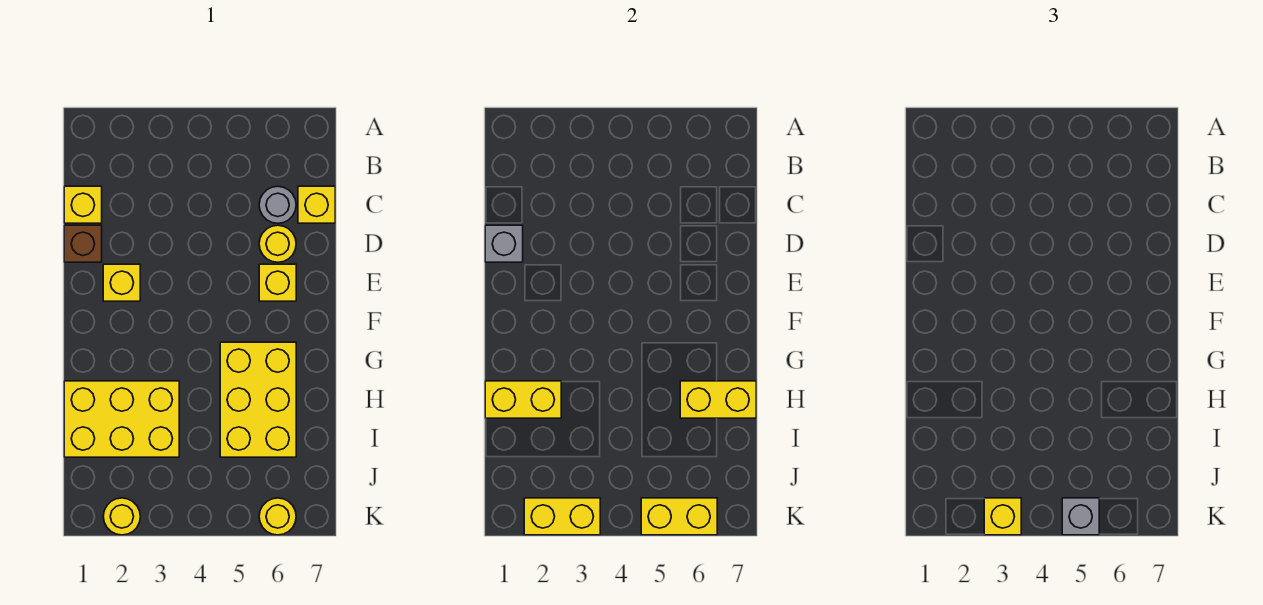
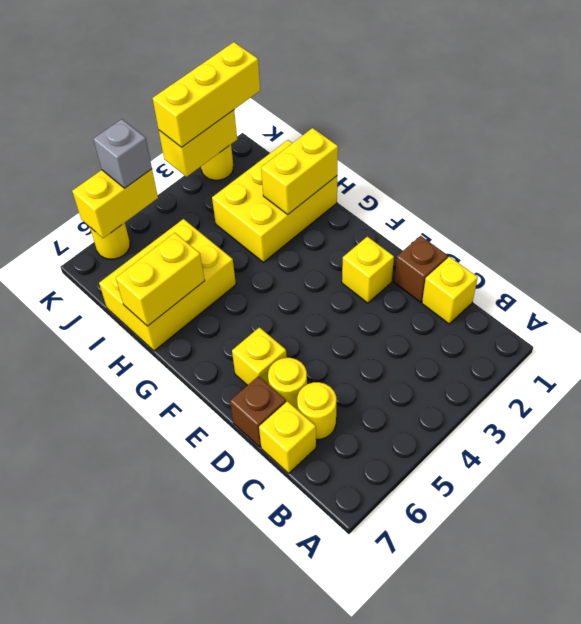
grey round brick C6 level 1 -> yellow round brick C6 level 1
grey brick D1 level 2 -> none
none -> brown brick D7 level 1
yellow brick G5:I6 level 1 -> yellow brick H5:I7 level 1
yellow brick K3 level 3 -> yellow brick K1:K3 level 3

